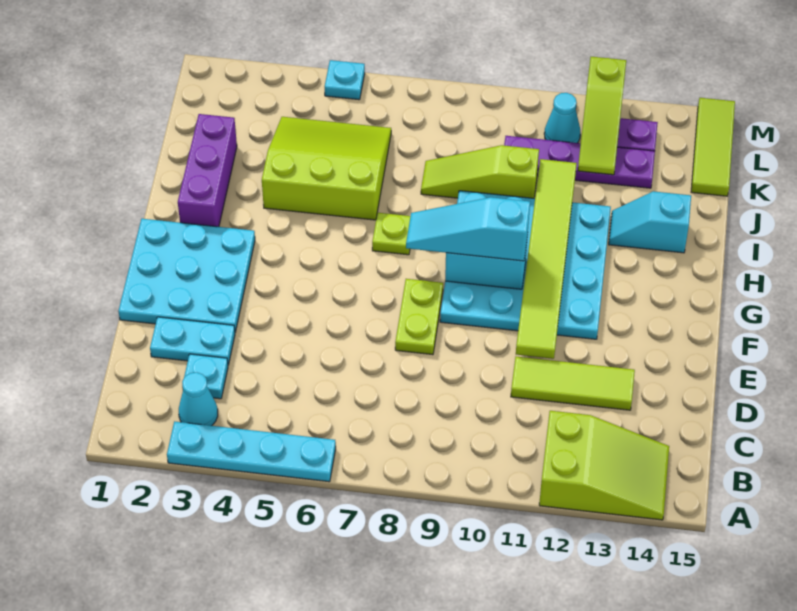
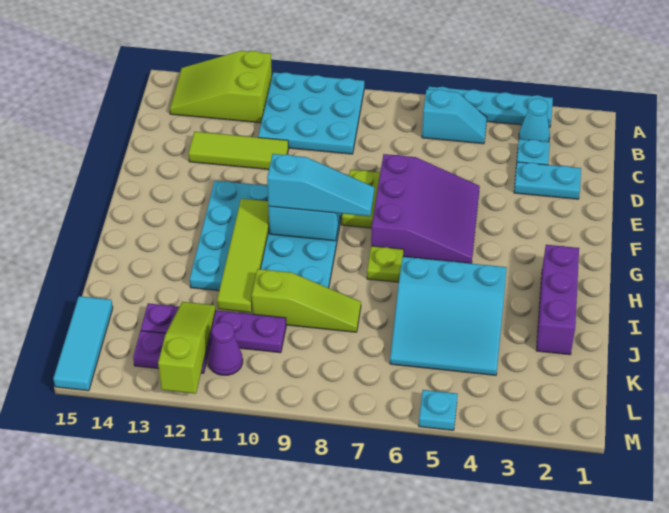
cyan plate E1:G3 level 1 -> cyan plate A9:C11 level 1
none -> purple slope E5:G7 level 1 top 7
lime tile E11:J11 level 2 -> lime tile G11:J11 level 2
lime slope I4:K6 level 1 top I -> cyan slope I4:K6 level 1 top I
cyan slope I13:I14 level 1 top 14 -> cyan slope B5:B6 level 1 top 6
lime tile K15:M15 level 1 -> cyan tile K15:M15 level 1
cyan cone L11 level 1 -> purple cone L11 level 1

